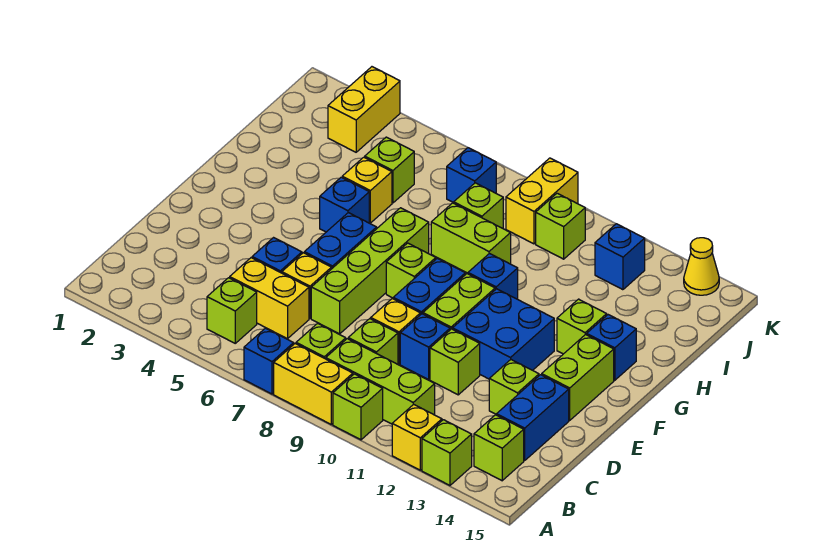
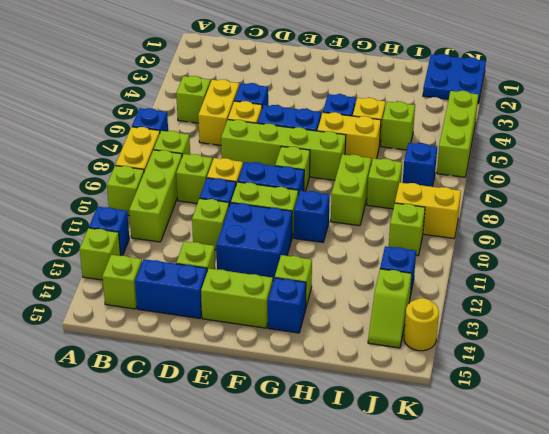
yellow brick A12 level 1 -> blue brick A12 level 1
none -> blue plate J1:K2 level 1
yellow brick J3:K3 level 1 -> yellow brick G6:H6 level 1
none -> lime slope J13:J14 level 1 top 13
none -> lime brick K4:K6 level 1
yellow cone K14 level 1 -> yellow round brick K14 level 1

